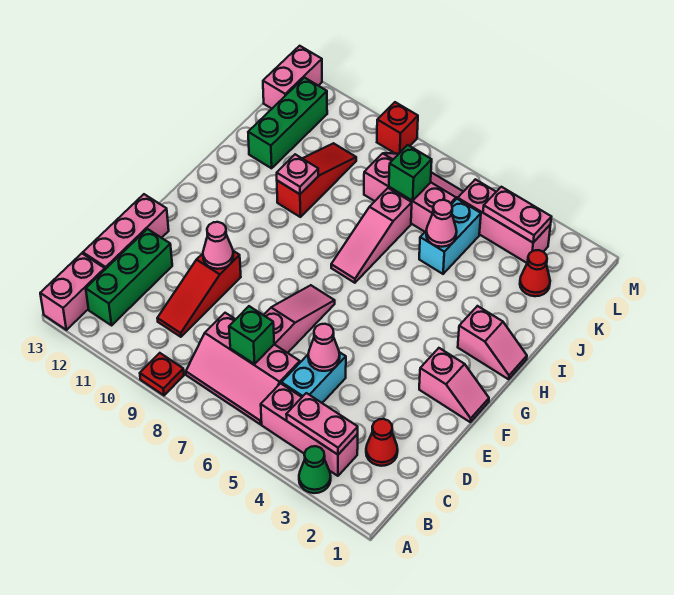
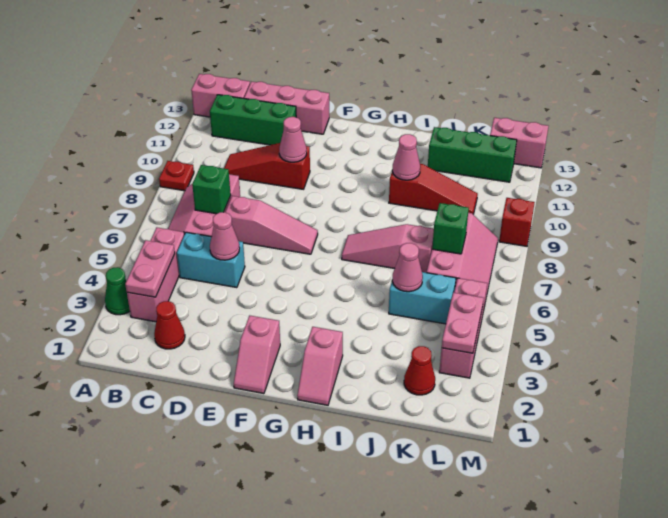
pink plate I10 level 2 -> pink cone I10 level 2

